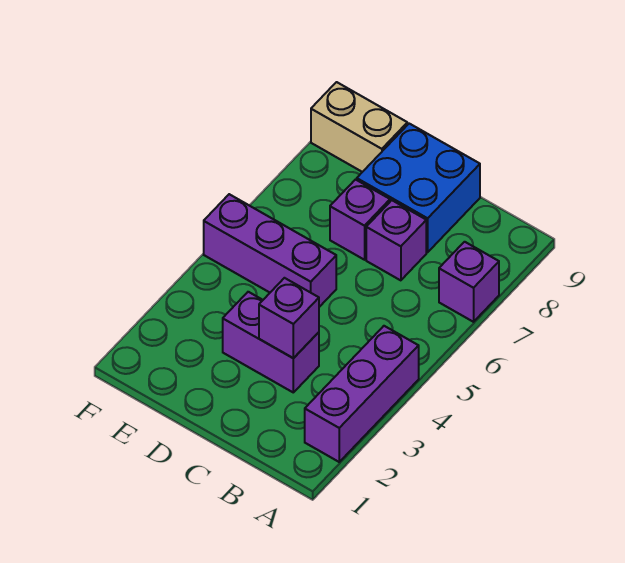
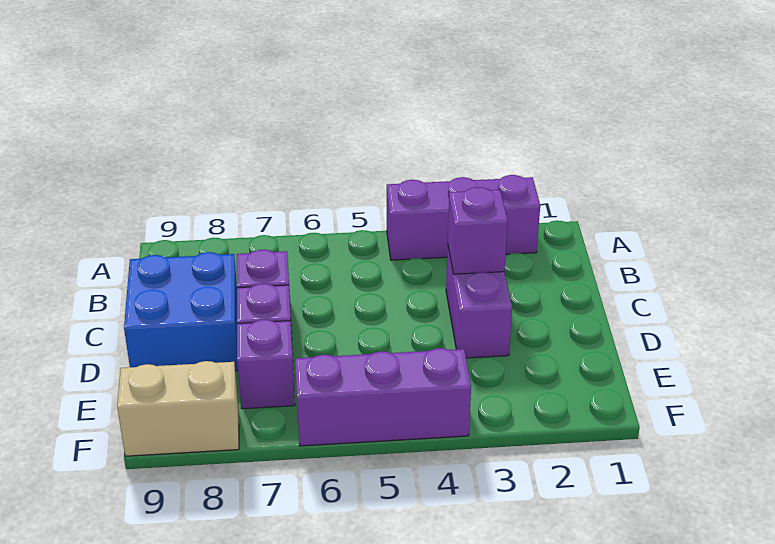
purple brick A7 level 1 -> purple brick E7 level 1
purple brick D5:F5 level 1 -> purple brick F4:F6 level 1
tan brick E9:F9 level 1 -> tan brick F8:F9 level 1

